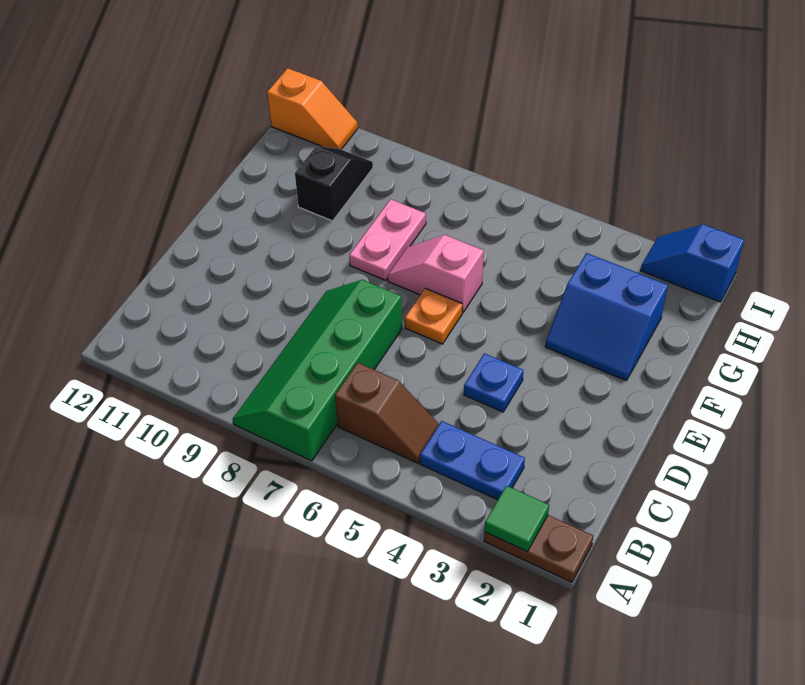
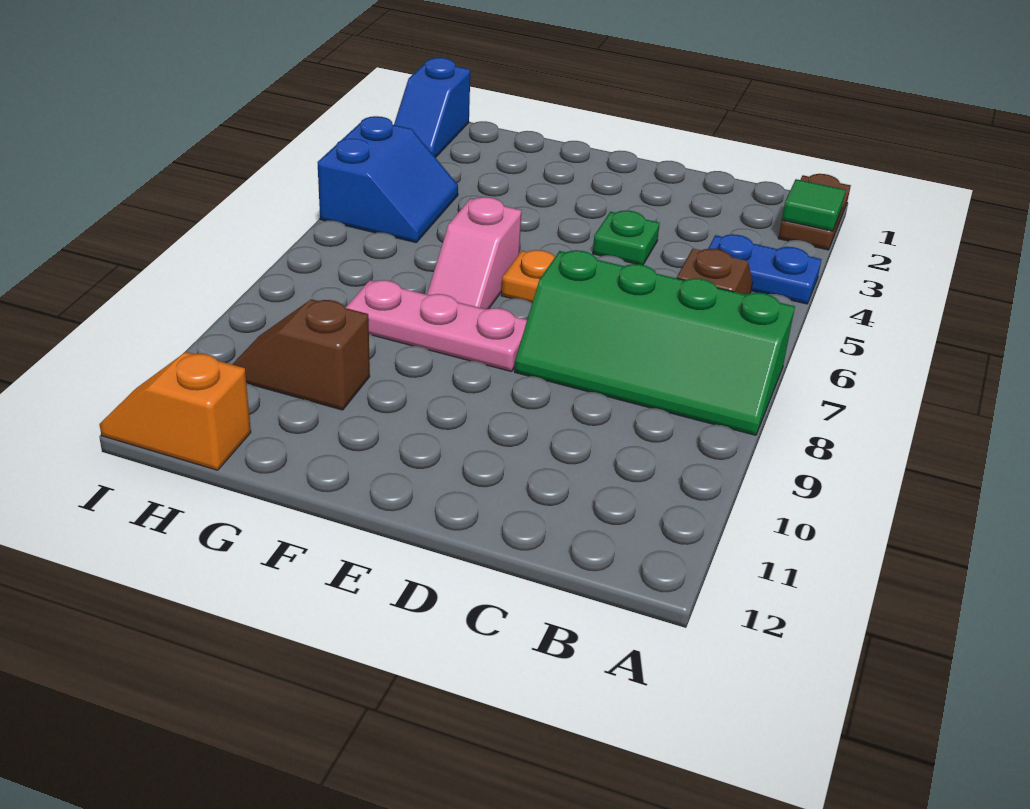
blue plate B3:B4 level 1 -> blue plate A4:B4 level 1
blue plate D4 level 1 -> green plate D4 level 1
blue slope F2:G3 level 1 top G -> blue slope H4:I5 level 1 top I
pink plate F8:G8 level 1 -> pink plate E8:G8 level 1
black slope G10:H10 level 1 top G -> brown slope G10:H10 level 1 top G
orange slope I11:I12 level 1 top 12 -> orange slope H12:I12 level 1 top H

